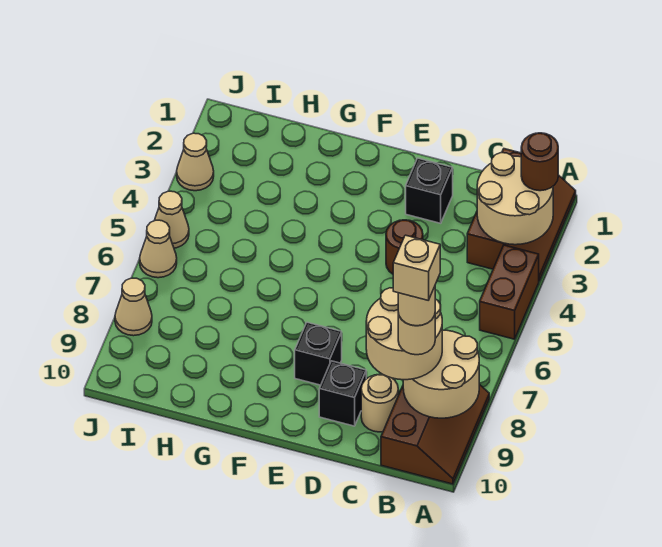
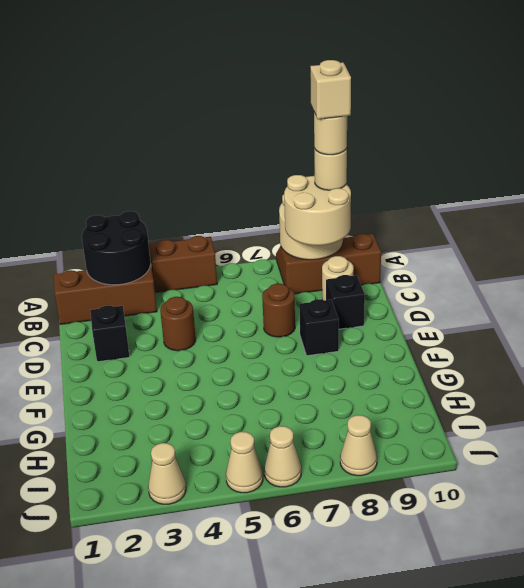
tan round brick A2:B3 level 2 -> black round brick A2:B3 level 2
brown round brick A2 level 3 -> brown round brick D7 level 1

